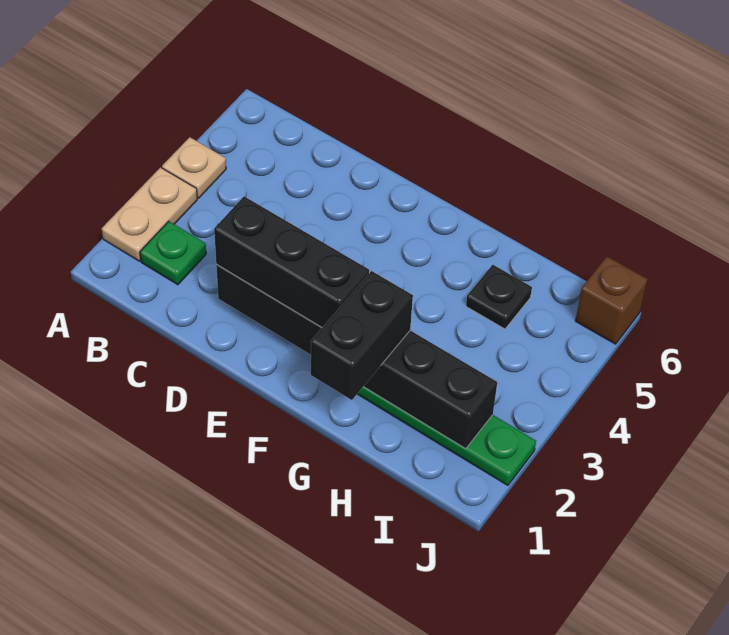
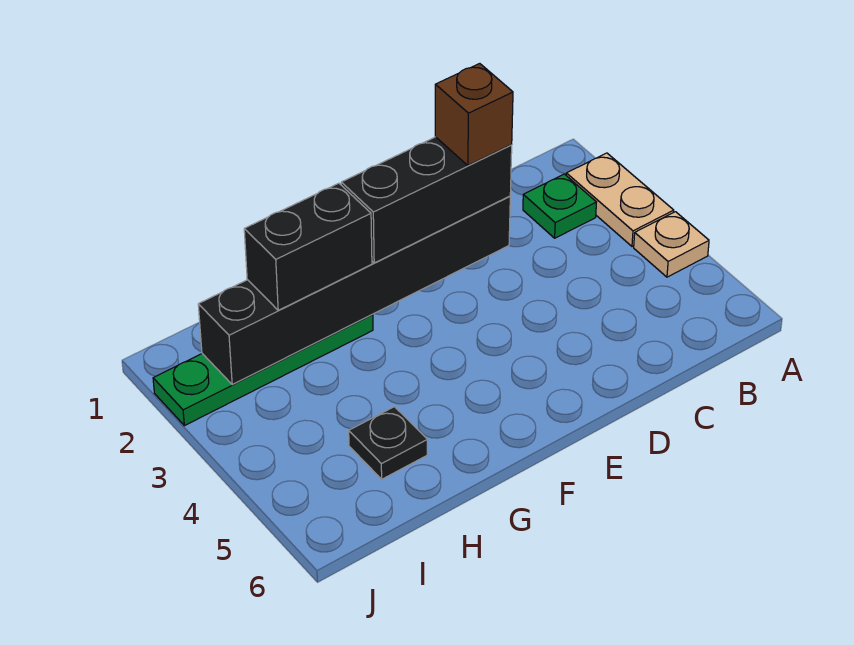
black brick G1:G2 level 3 -> black brick G2:H2 level 3
brown brick J6 level 1 -> brown brick D2 level 4

